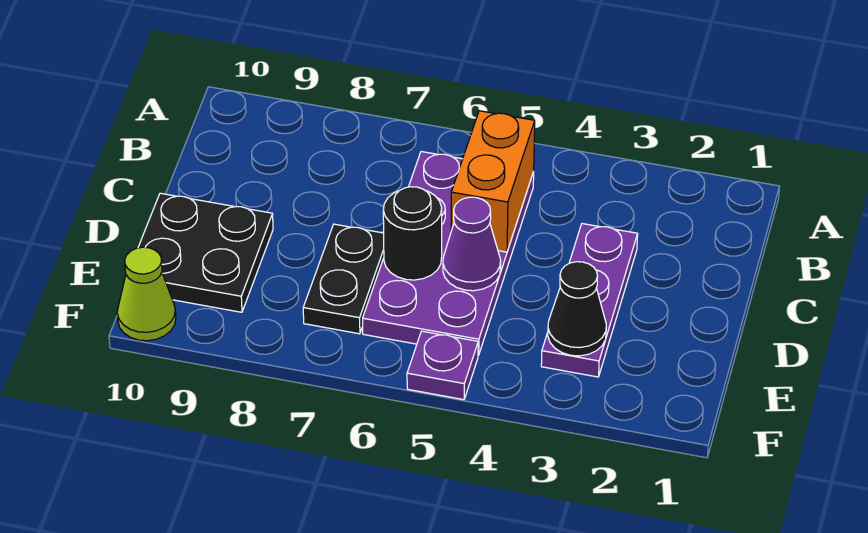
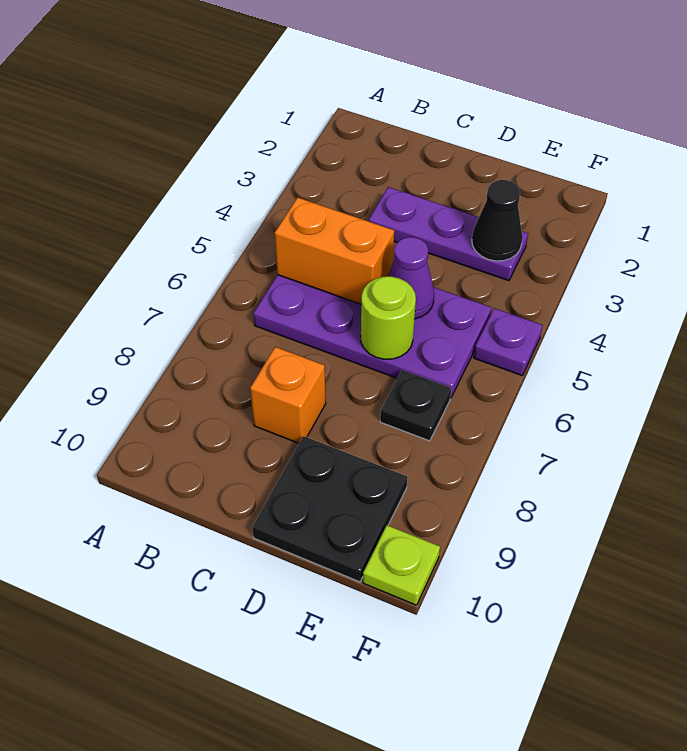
none -> orange brick C8 level 1
black round brick D6 level 2 -> lime round brick D6 level 2
black plate D7:E7 level 1 -> black plate E7 level 1
lime cone F10 level 1 -> lime plate F10 level 1

